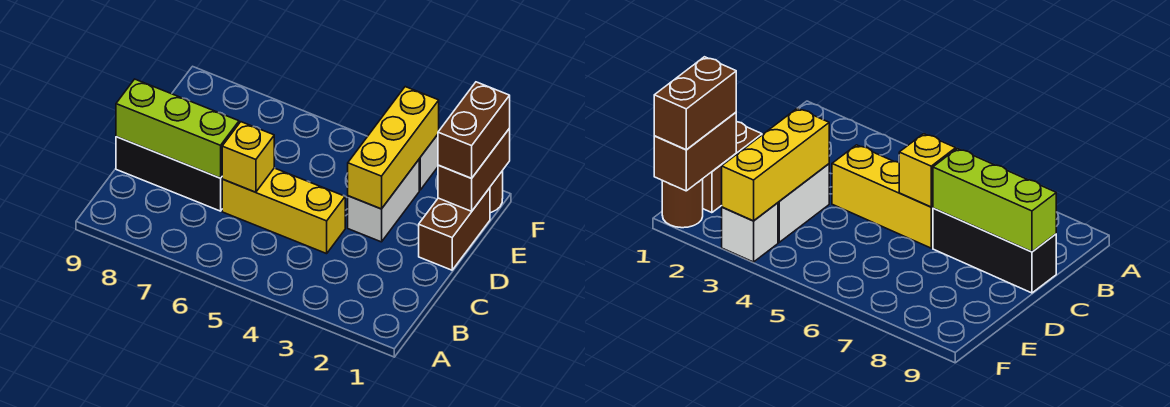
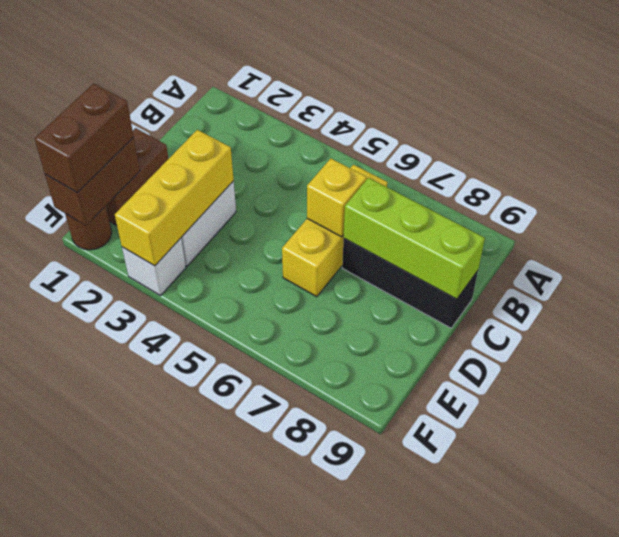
yellow brick C4:C6 level 1 -> yellow brick B6:D6 level 1

